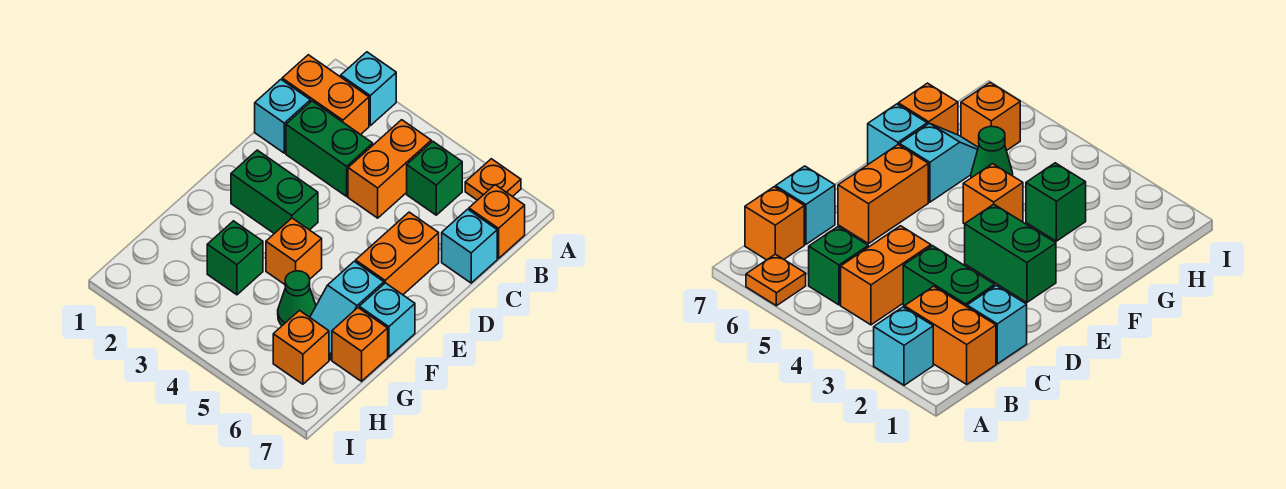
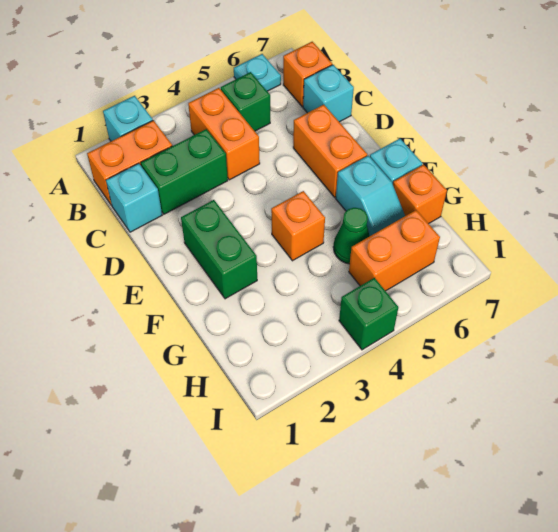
orange plate A6 level 1 -> cyan plate A6 level 1
green brick E2:E3 level 1 -> green brick E2:F2 level 1
green brick G3 level 1 -> green brick I4 level 1
orange brick H6 level 1 -> orange brick H5:H6 level 1

